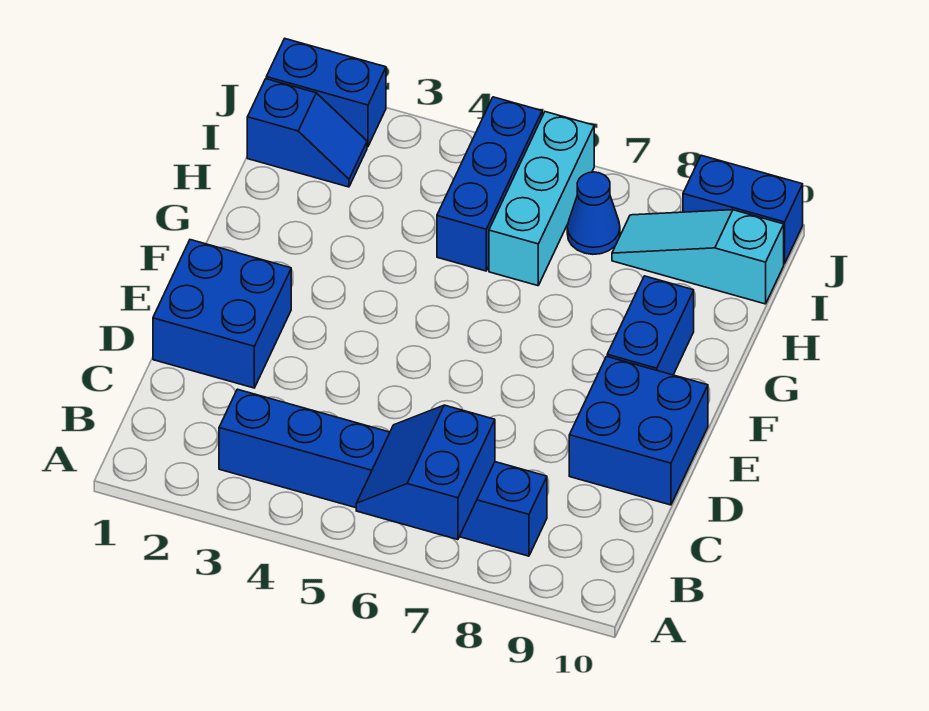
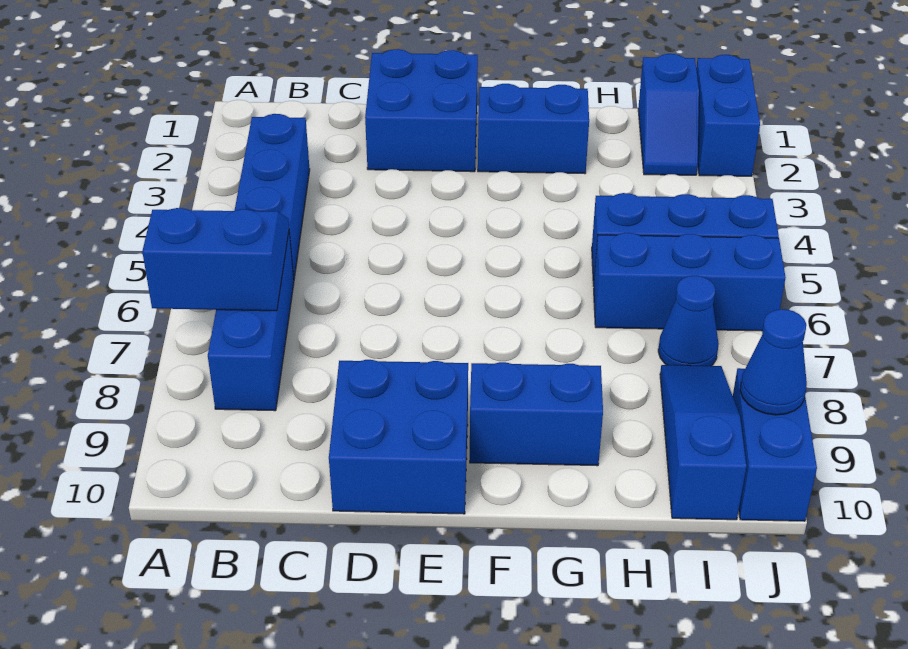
none -> blue brick F2:G2 level 1
cyan brick H6:J6 level 1 -> blue brick H6:J6 level 1
cyan slope I8:I10 level 1 top 10 -> blue slope I8:I10 level 1 top 10
none -> blue cone J9 level 2

